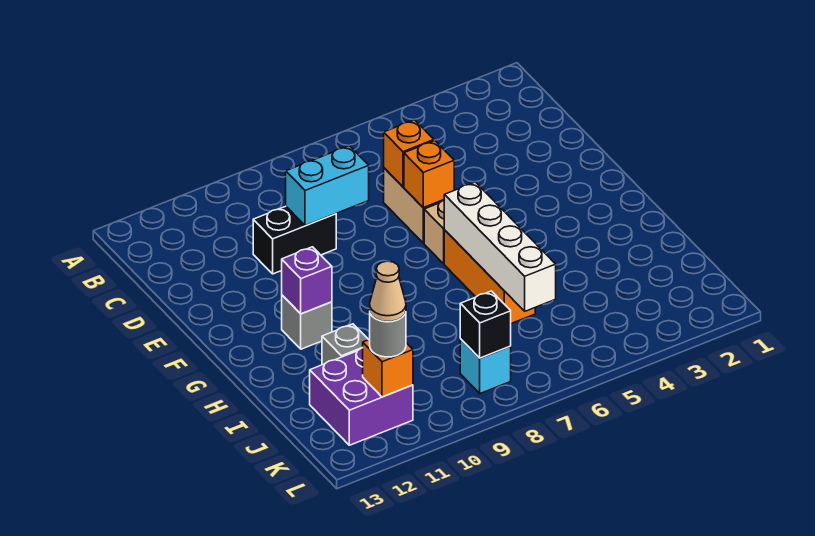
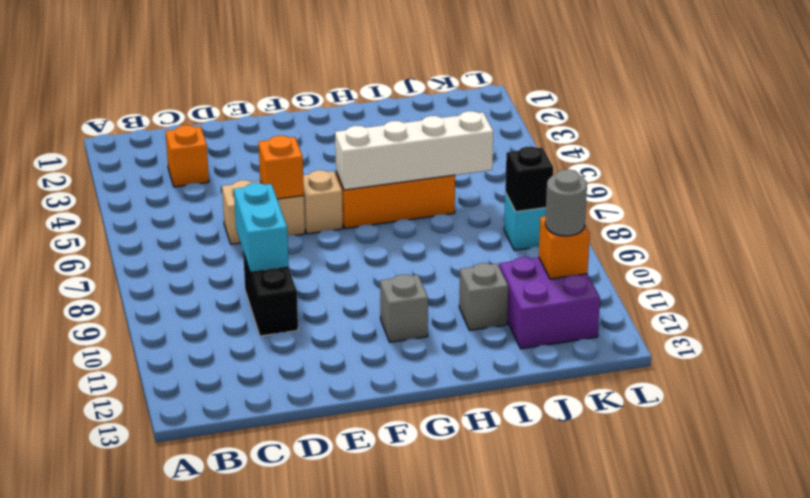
orange brick D6 level 2 -> orange brick C3 level 1
purple brick G11 level 2 -> none
tan cone K11 level 4 -> none

